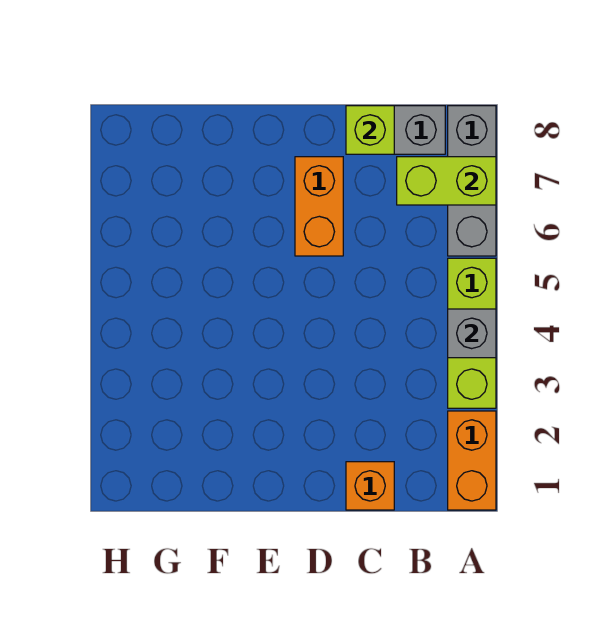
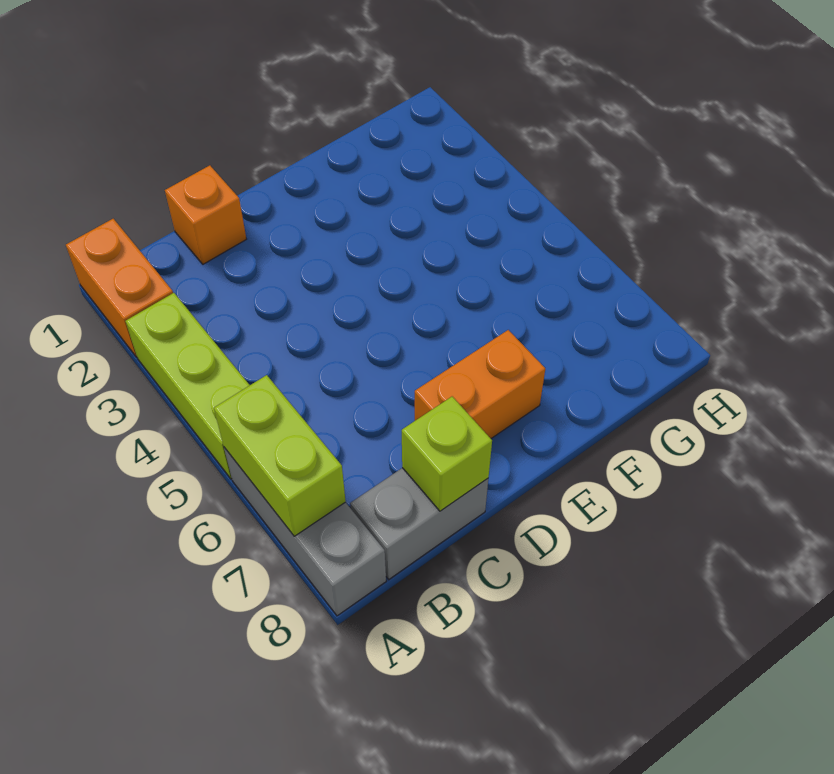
grey brick A4 level 2 -> none
lime brick A7:B7 level 2 -> lime brick A6:A7 level 2
orange brick D6:D7 level 1 -> orange brick D7:E7 level 1

